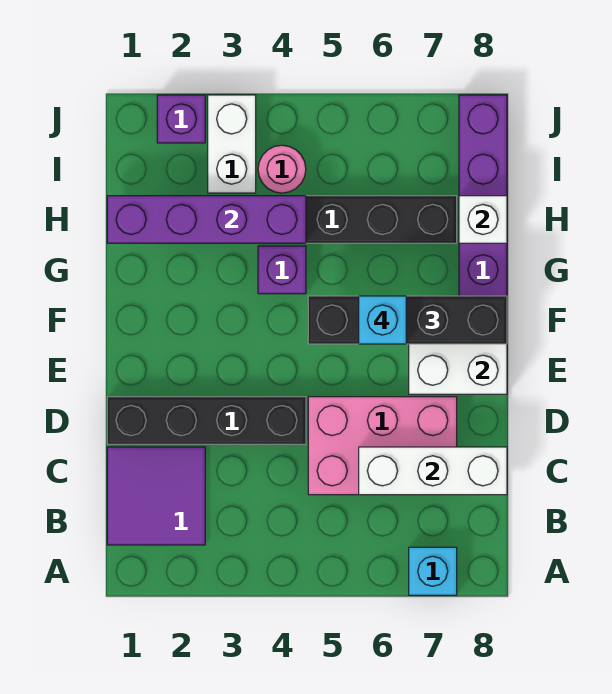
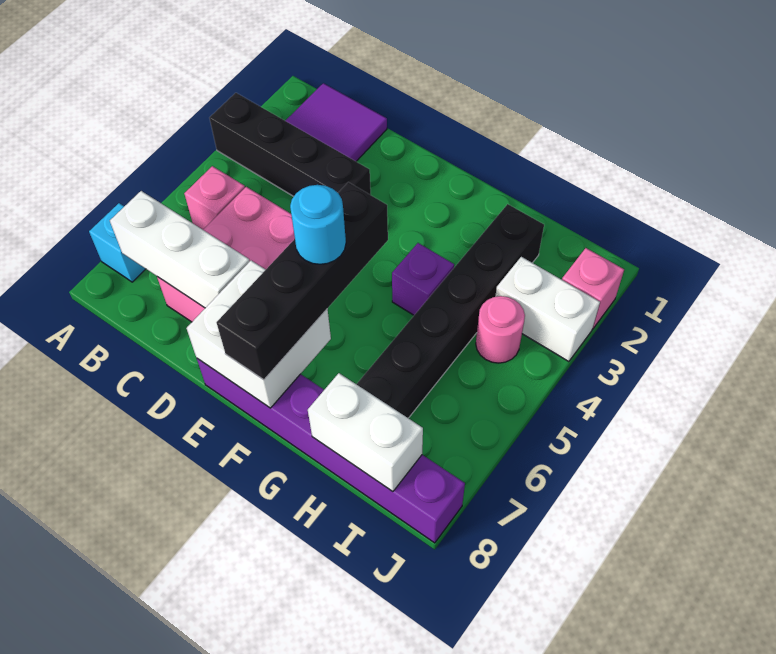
none -> pink brick B5 level 1
white brick C6:C8 level 2 -> white brick B7:D7 level 2
black brick D1:D4 level 1 -> black brick A3:D3 level 1
cyan brick F6 level 4 -> cyan round brick F6 level 4
purple brick H1:H4 level 2 -> none
white brick H8 level 2 -> white brick H8:I8 level 2
purple brick J2 level 1 -> pink brick J2 level 1

